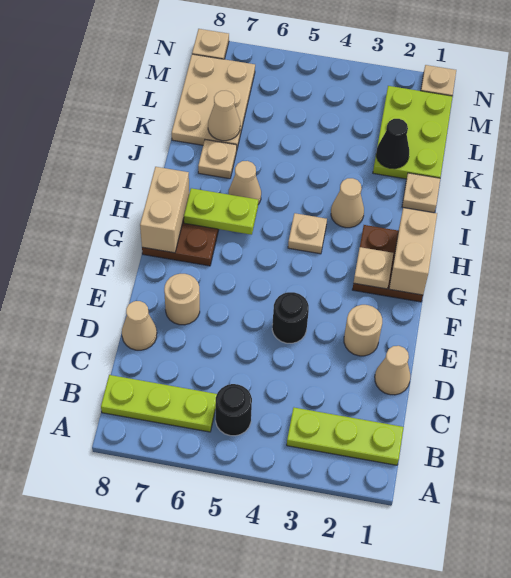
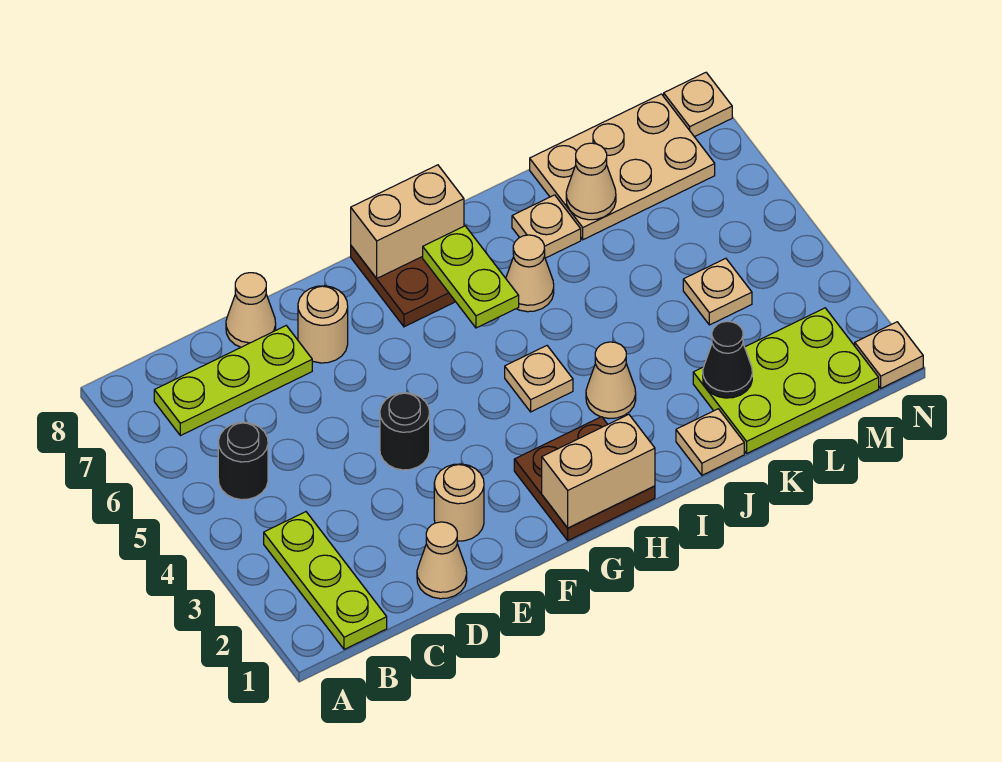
lime plate B6:B8 level 1 -> lime plate B7:D7 level 1
tan plate G2 level 2 -> tan plate L4 level 1

